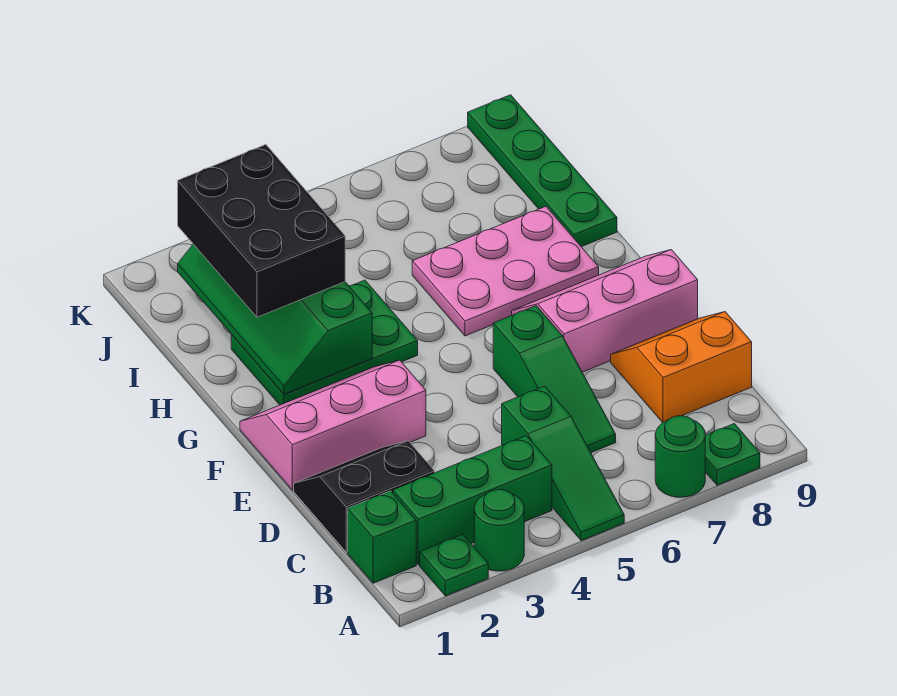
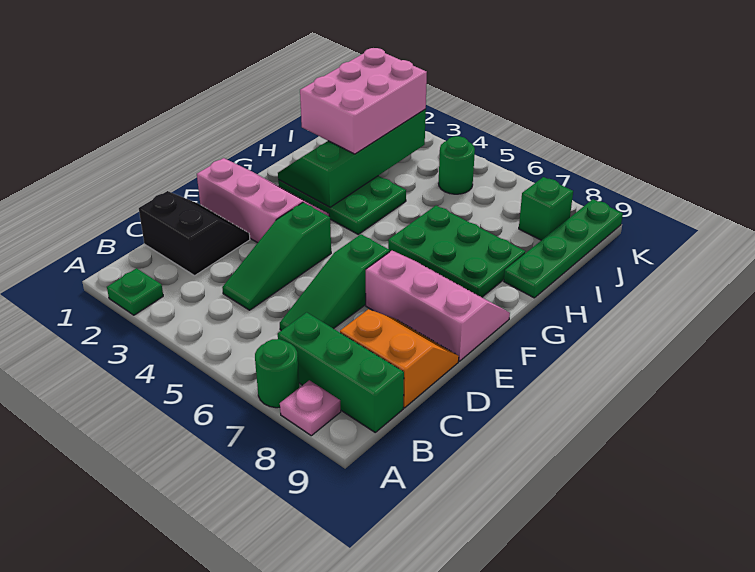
green round brick A3 level 1 -> green round brick J5 level 1
green slope A5:C5 level 1 top C -> green slope C4:E4 level 1 top E
green plate A8 level 1 -> pink plate A8 level 1
green brick B1 level 1 -> green brick J8 level 1
green brick B2:B4 level 1 -> green brick B7:B9 level 1
pink plate G6:H8 level 1 -> green plate G6:H8 level 1
black brick H2:J3 level 3 -> pink brick H2:J3 level 3

